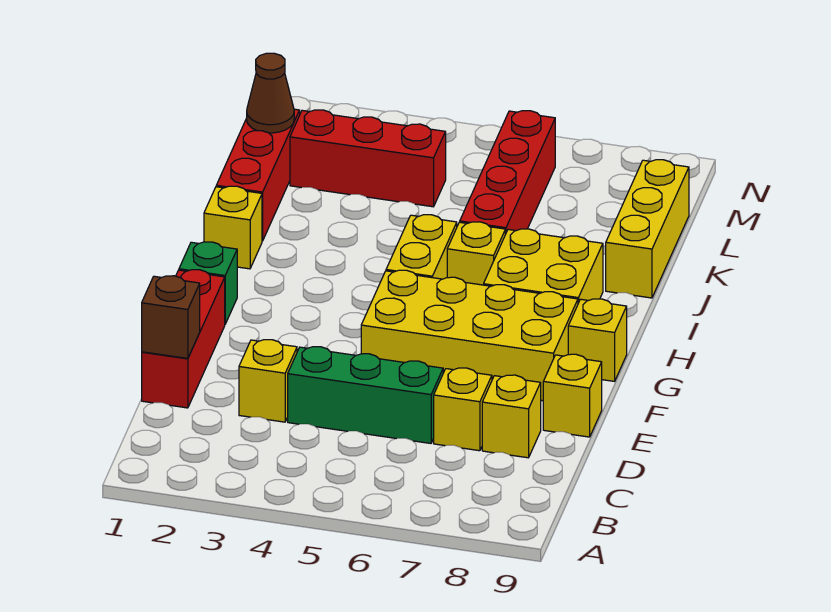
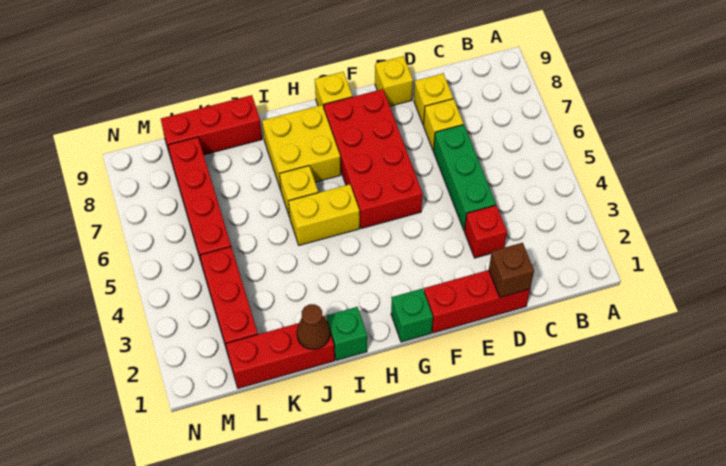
yellow brick D3 level 1 -> red brick D3 level 1
yellow brick F5:G8 level 1 -> red brick F5:G8 level 1
yellow brick I1 level 1 -> green brick I1 level 1
red brick J6:M6 level 1 -> red brick L5:L8 level 1
yellow brick J9:L9 level 1 -> red brick J9:L9 level 1
brown cone L1 level 2 -> brown cone J1 level 2

